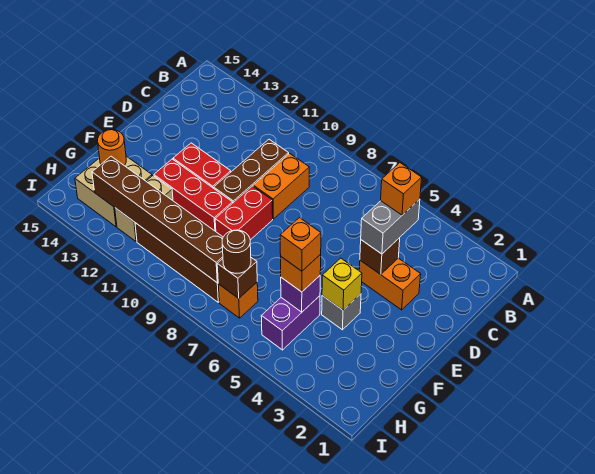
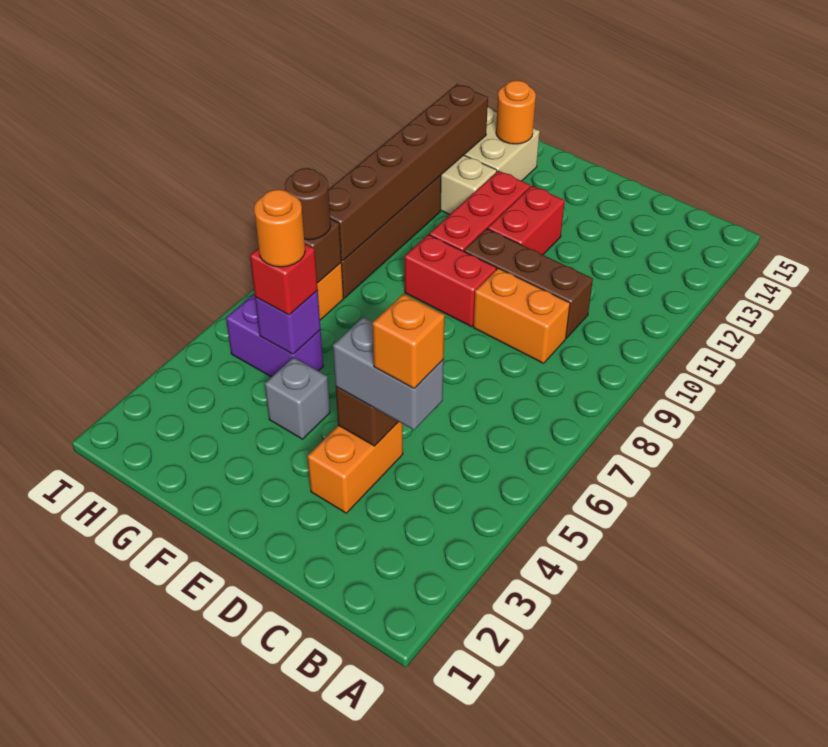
yellow brick F4 level 2 -> none
orange brick G5 level 3 -> red brick G5 level 3
orange brick G5 level 4 -> orange round brick G5 level 4

